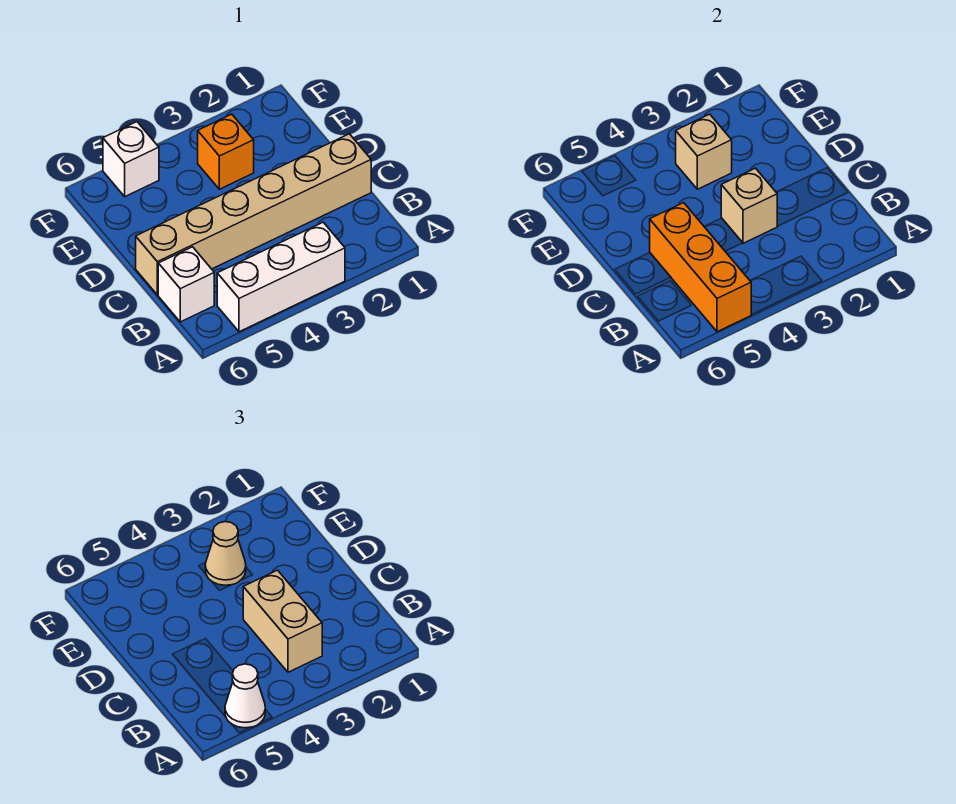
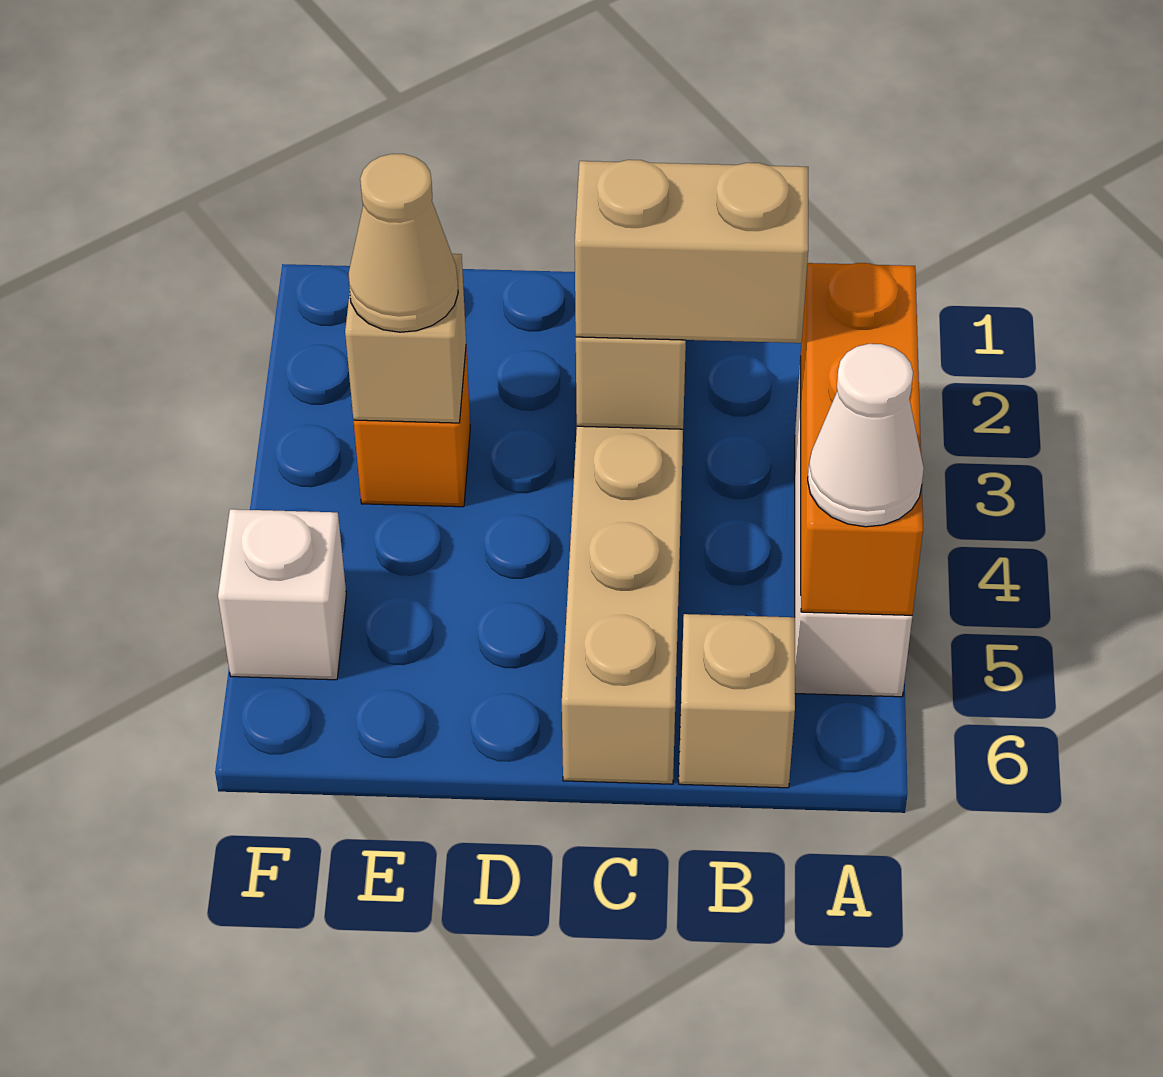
orange brick A5:C5 level 2 -> orange brick A3:A5 level 2
white brick B6 level 1 -> tan brick B6 level 1

